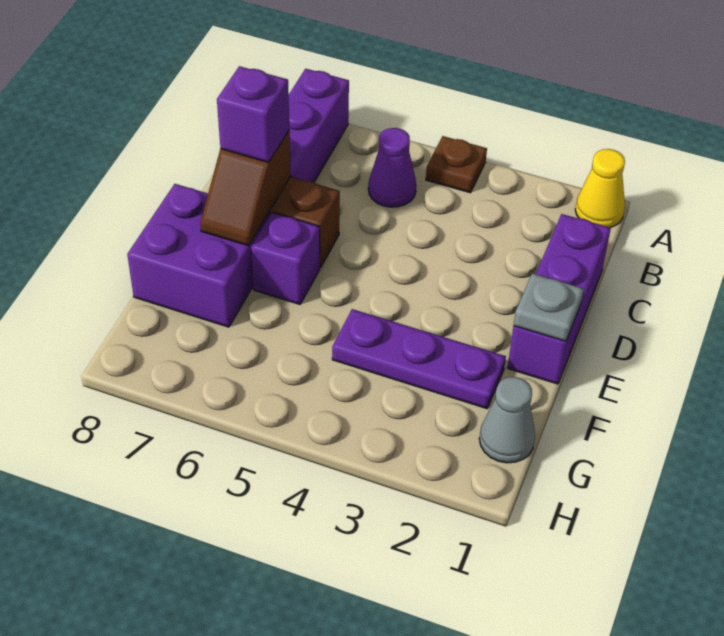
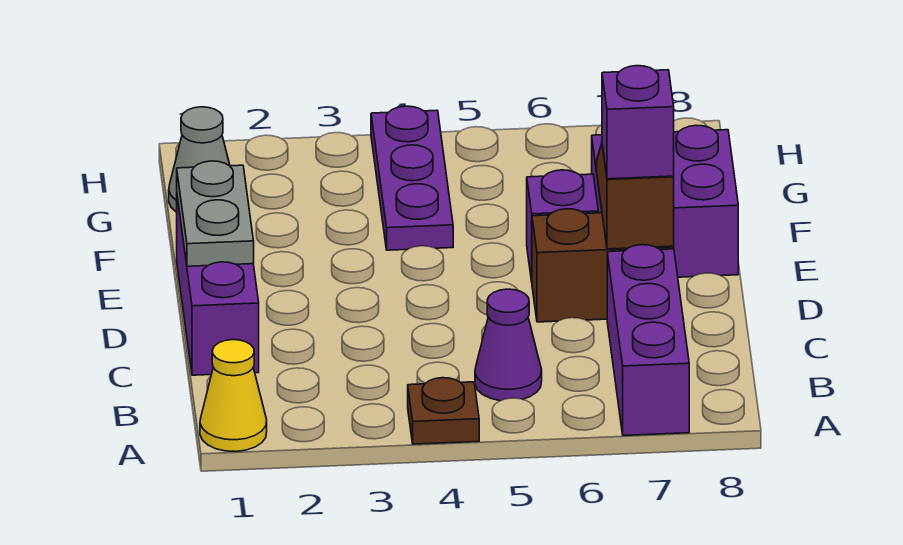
grey plate E1 level 2 -> grey plate D1:E1 level 2
purple plate F2:F4 level 1 -> purple plate F4:H4 level 1

